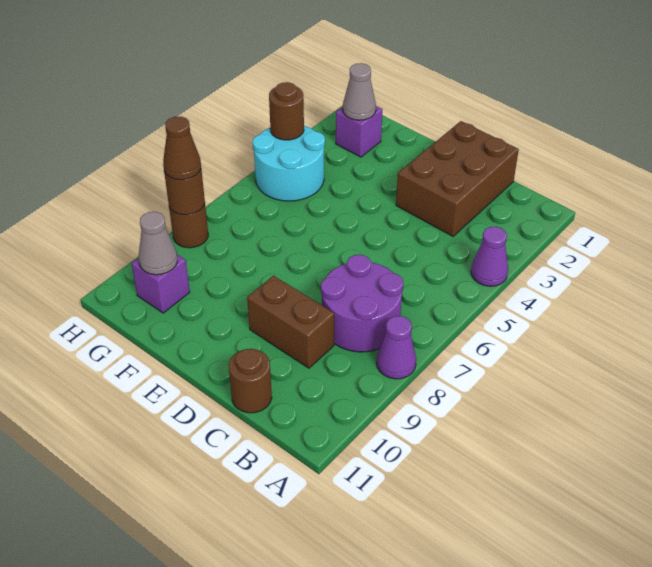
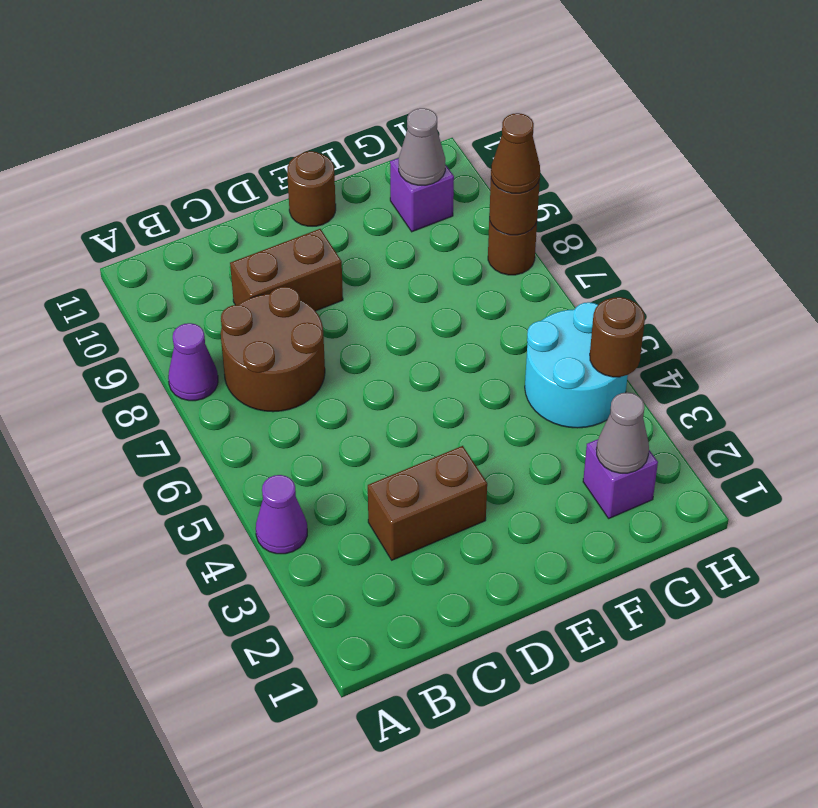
purple round brick B7:C8 level 1 -> brown round brick B7:C8 level 1
brown brick C1:D3 level 1 -> brown brick C3:D3 level 1
brown round brick C11 level 1 -> brown round brick E11 level 1

